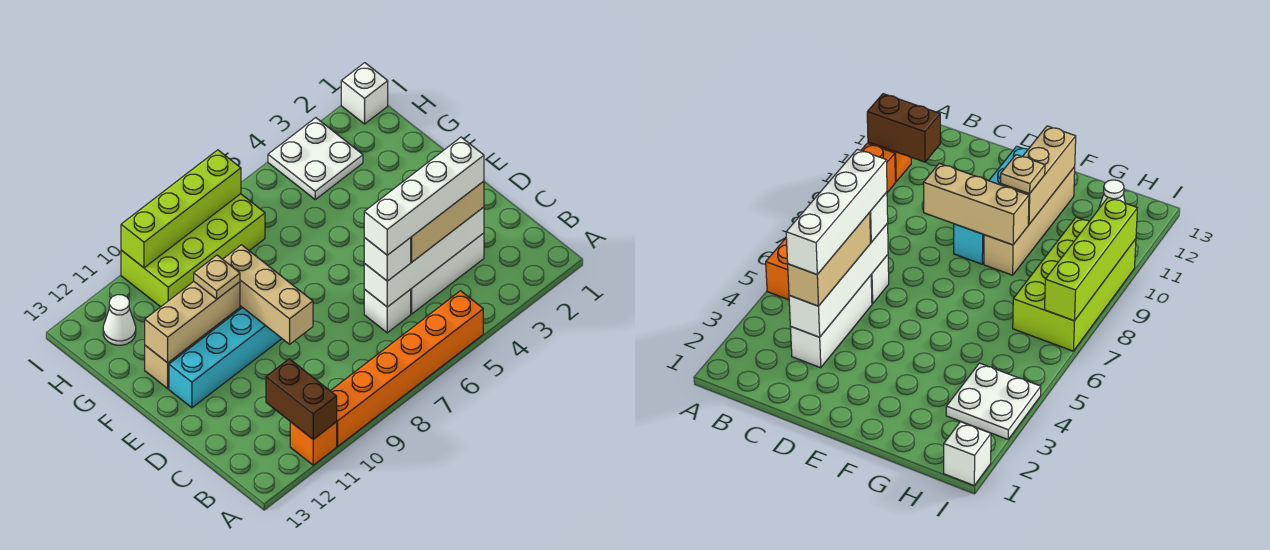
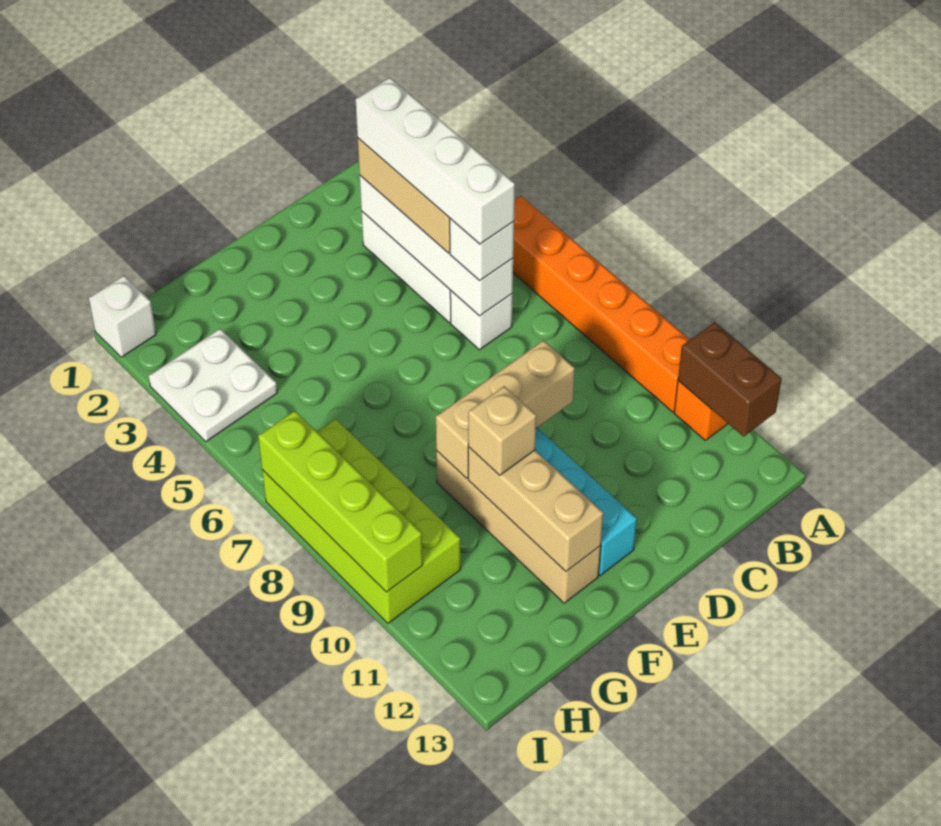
brown brick A11:B11 level 2 -> brown brick A11:A12 level 2
tan plate F10 level 3 -> tan brick F10 level 3
white cone H12 level 1 -> none

